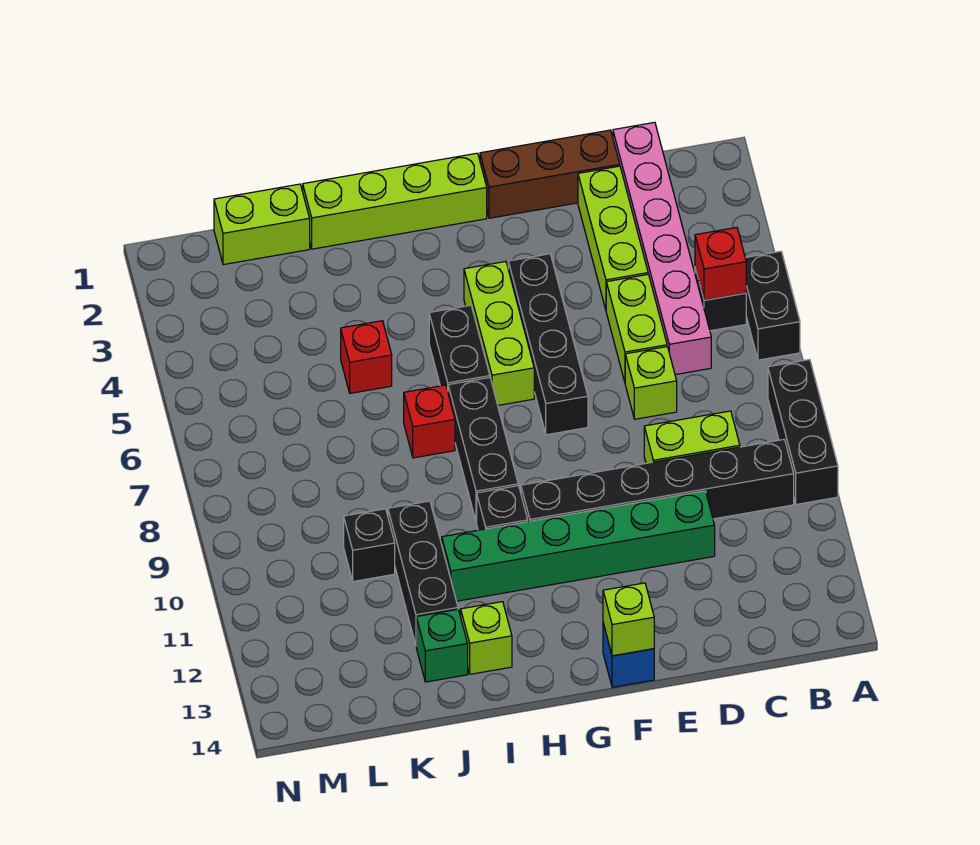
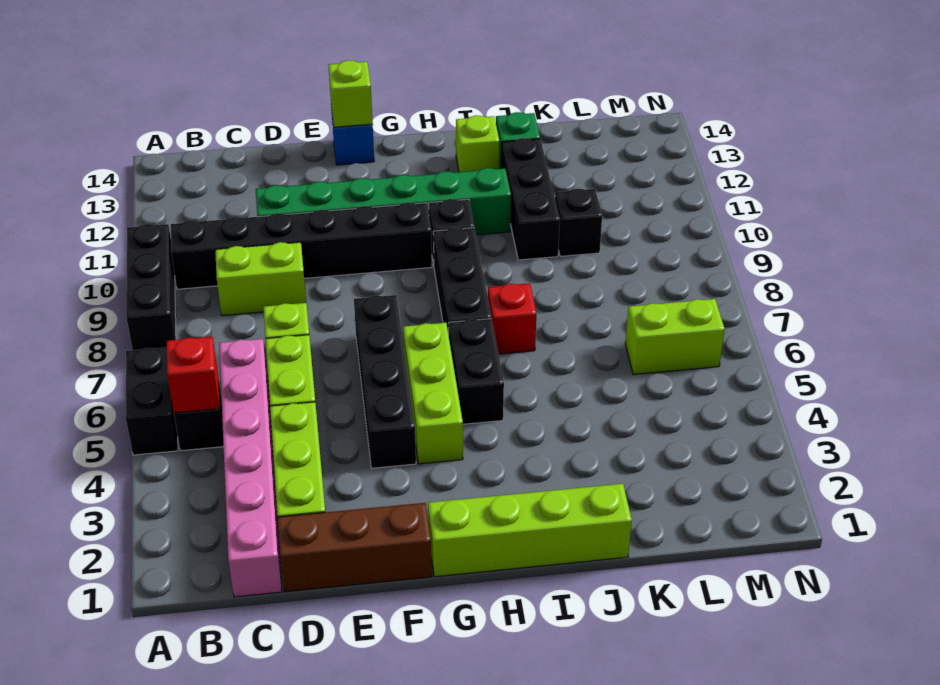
red brick J5 level 1 -> none
lime brick K1:L1 level 1 -> lime brick L6:M6 level 1

